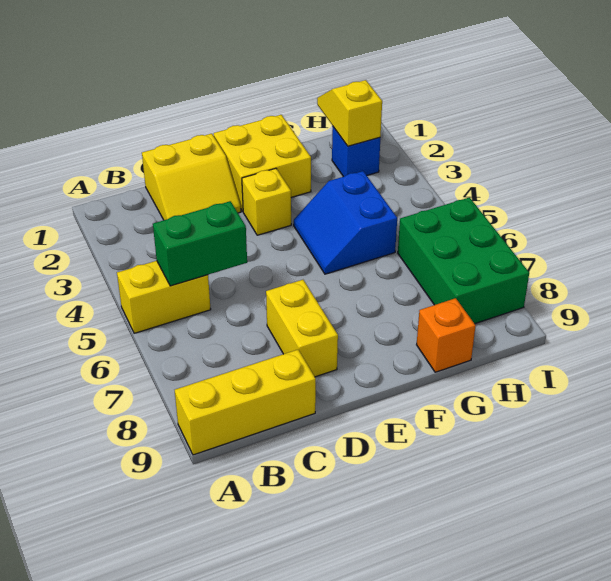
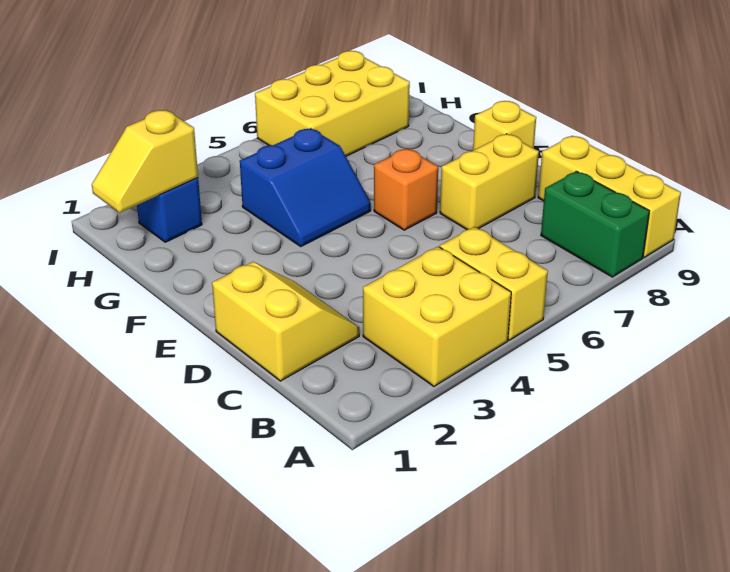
green brick B5:C5 level 2 -> green brick A8:B8 level 1
yellow brick E1:F2 level 1 -> yellow brick A3:B4 level 1
yellow brick E3 level 1 -> yellow brick E9 level 1
orange brick G9 level 1 -> orange brick E6 level 1
green brick H6:I8 level 1 -> yellow brick H6:I8 level 1

